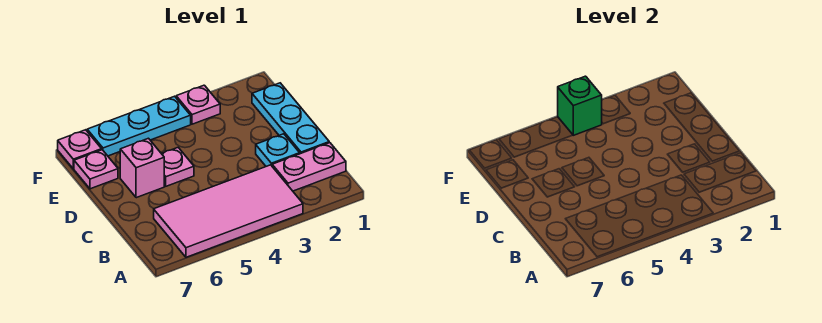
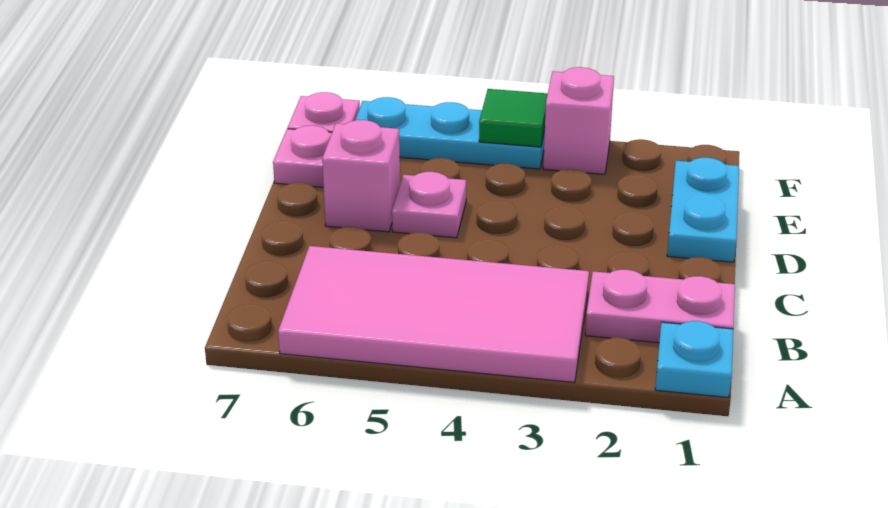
cyan plate C1:E1 level 1 -> cyan plate D1:E1 level 1
cyan plate C2 level 1 -> cyan plate A1 level 1
pink plate F3 level 1 -> pink brick F3 level 1
green brick F4 level 2 -> green tile F4 level 2

